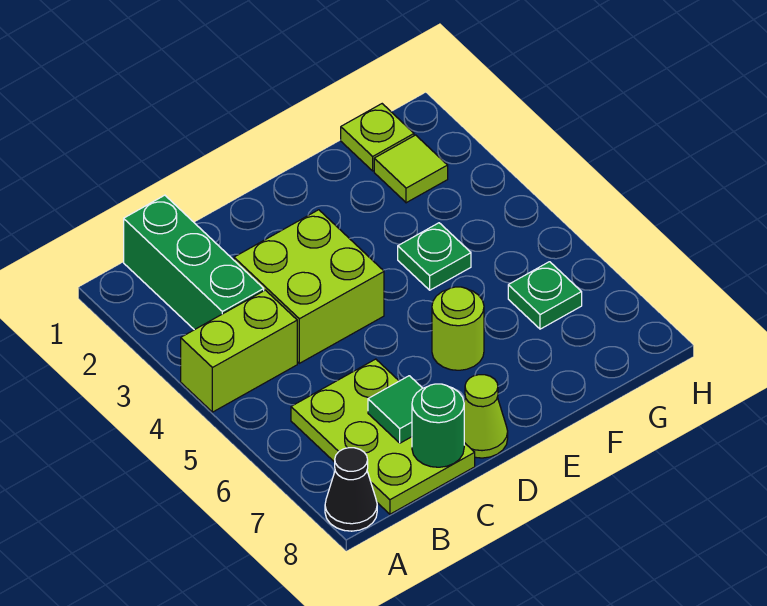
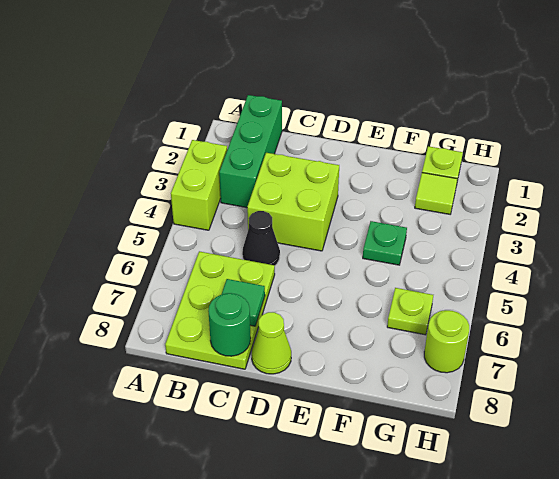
lime brick A4:B4 level 1 -> lime brick A3:A4 level 1
black cone A8 level 1 -> black cone C5 level 1
lime round brick E6 level 1 -> lime round brick H7 level 1
green plate G6 level 1 -> lime plate G6 level 1

